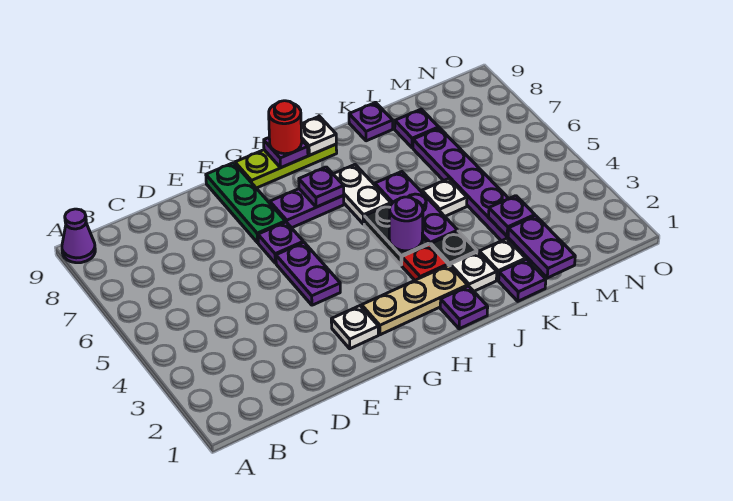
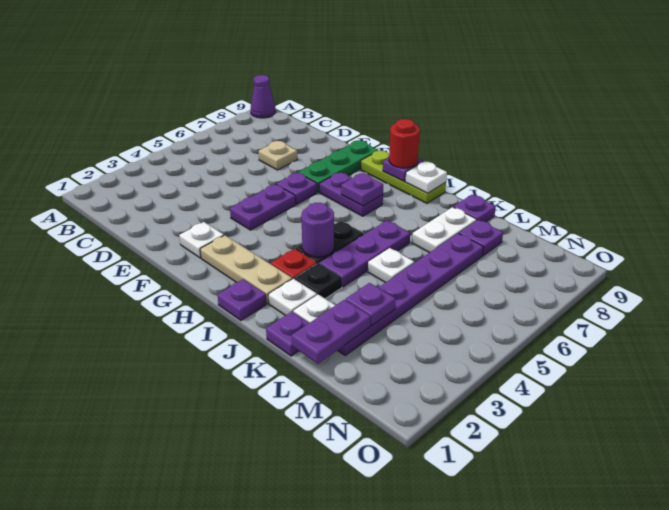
none -> tan plate D7 level 1
white plate I6:I7 level 1 -> white plate K7:K8 level 1

